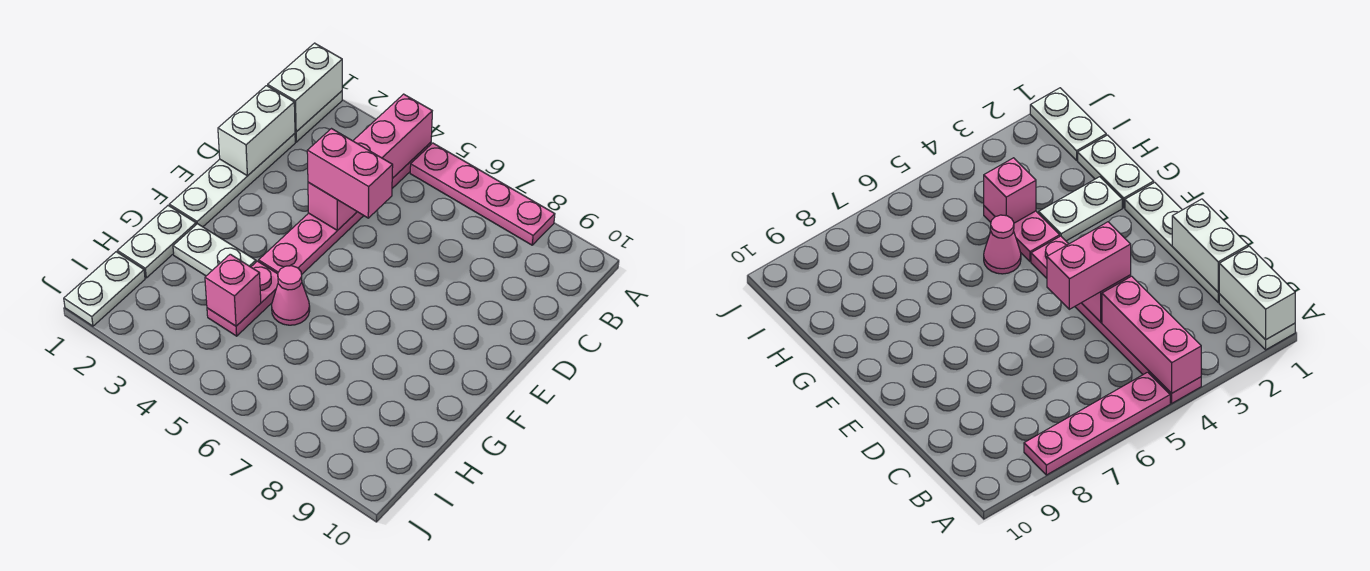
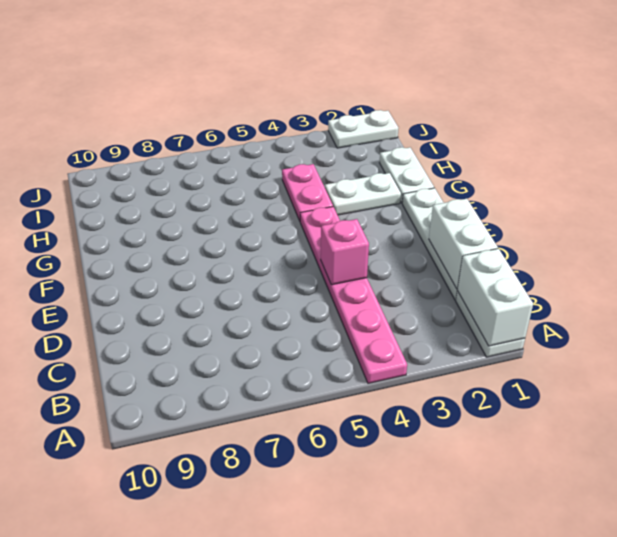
pink brick A4:C4 level 2 -> none
pink plate A5:A8 level 1 -> none
pink brick D4:D5 level 3 -> none
pink cone G5 level 1 -> none
pink brick H4 level 2 -> none
white plate I1:J1 level 1 -> white plate J1:J2 level 1

